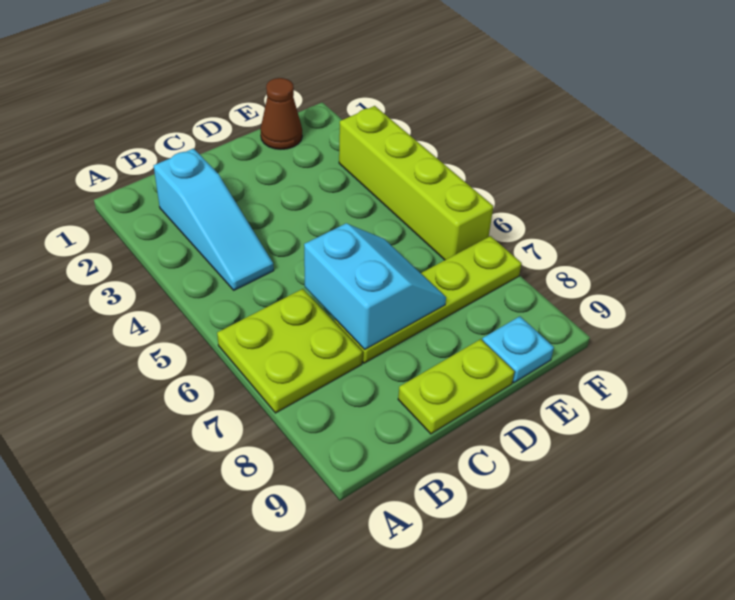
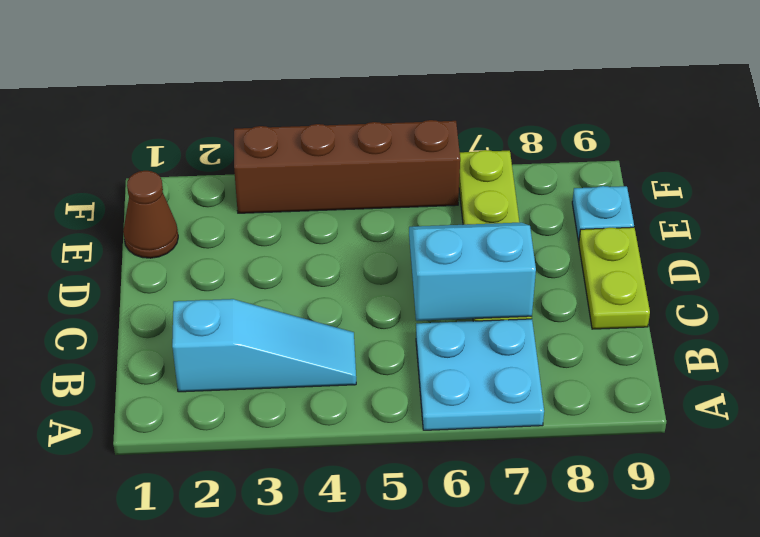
lime plate A6:B7 level 1 -> cyan plate A6:B7 level 1
lime brick F3:F6 level 1 -> brown brick F3:F6 level 1

